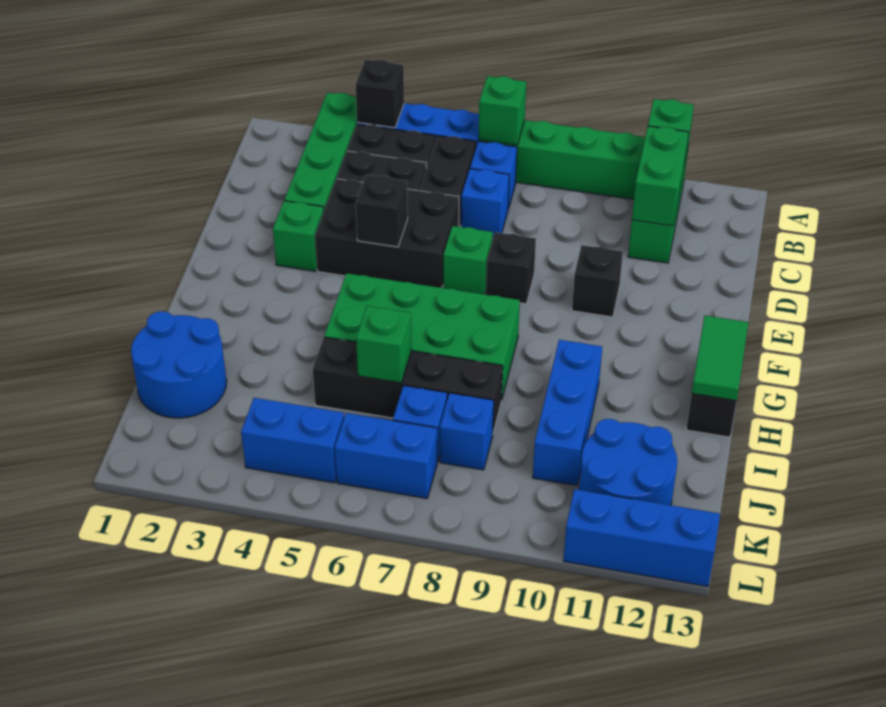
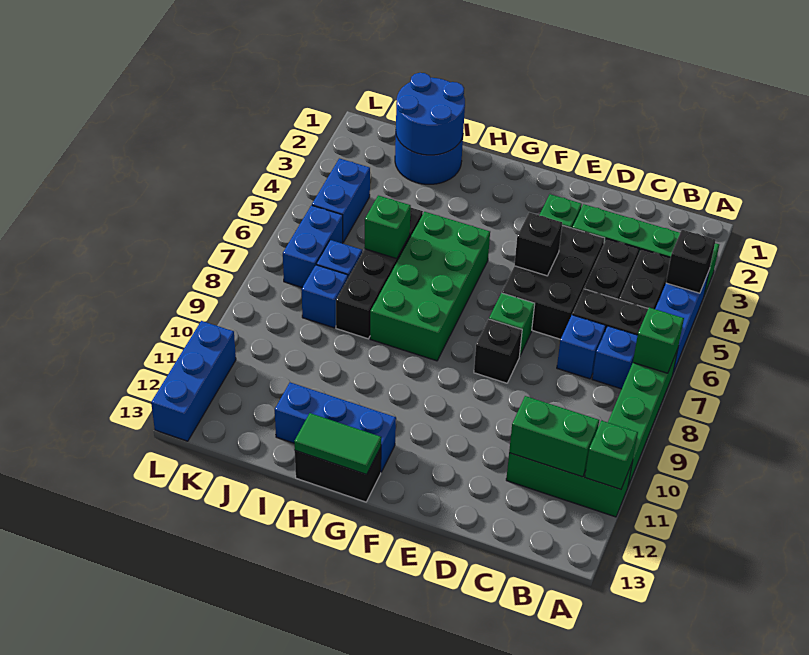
black brick E10 level 1 -> none
blue brick H10:J10 level 1 -> blue brick G12:I12 level 1
blue round brick J11:K12 level 1 -> blue round brick I1:J2 level 2

